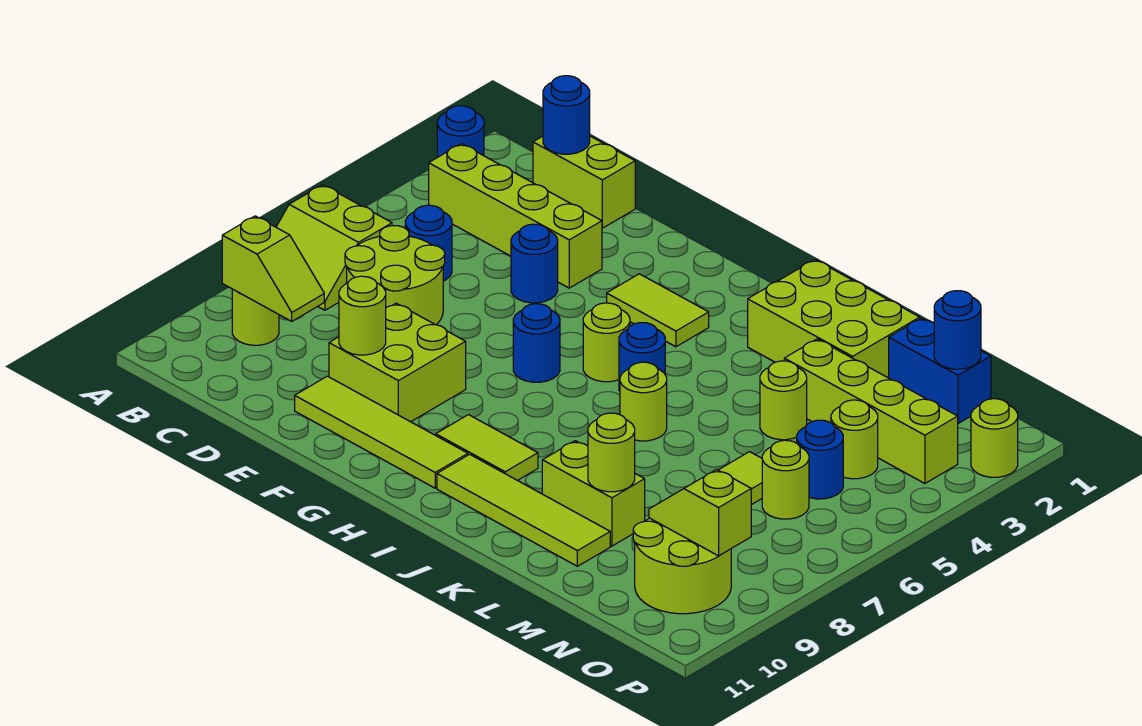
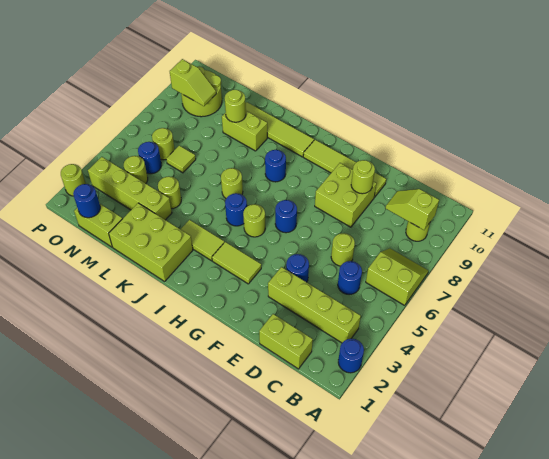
blue round brick C1 level 2 -> blue round brick I8 level 1
lime round brick C6:D7 level 1 -> lime round brick D6 level 1
lime tile H9:I9 level 1 -> lime tile I3:J3 level 1
blue brick M1:N1 level 1 -> lime brick M1:N1 level 1

